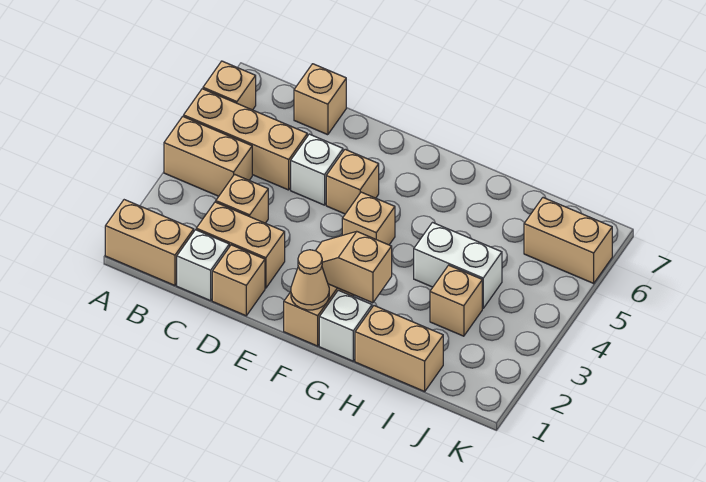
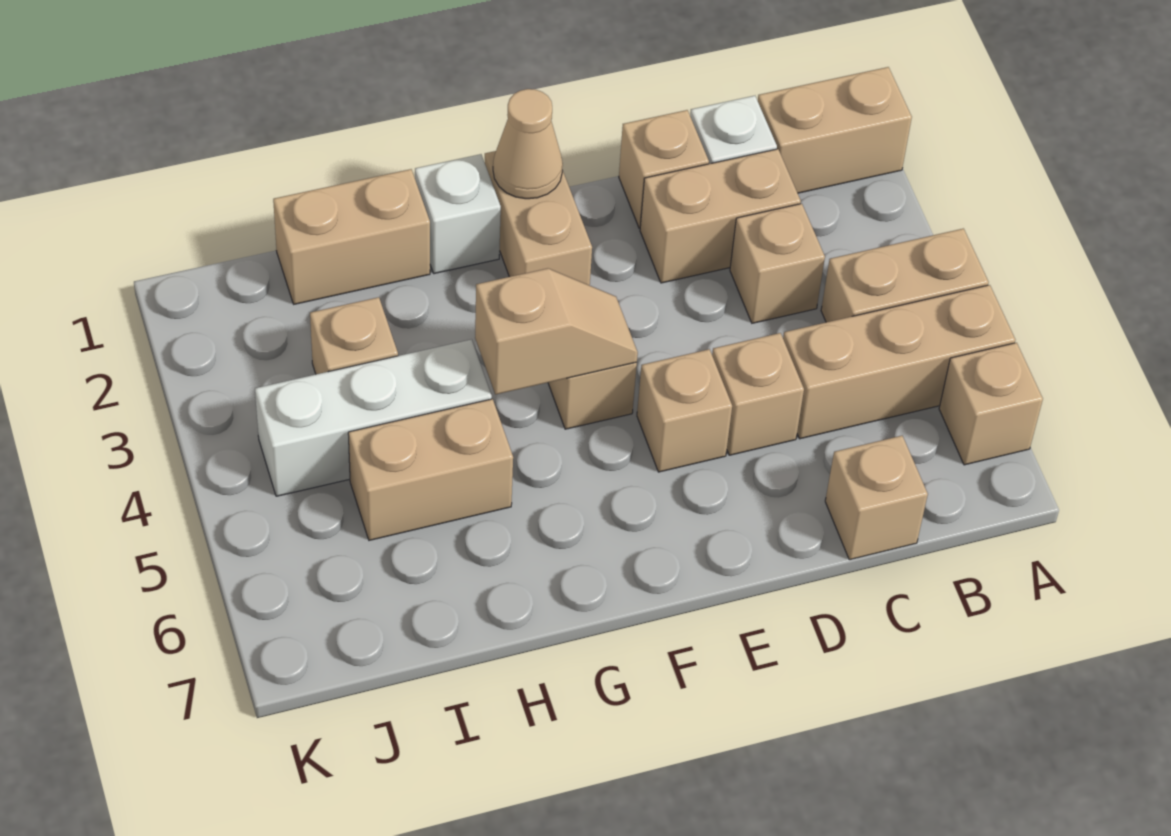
white brick D5 level 1 -> tan brick D5 level 1
tan slope F2:G2 level 2 top G -> tan slope F4:G4 level 2 top G
white brick H4:I4 level 1 -> white brick H4:J4 level 1
tan brick J6:K6 level 1 -> tan brick H5:I5 level 1

